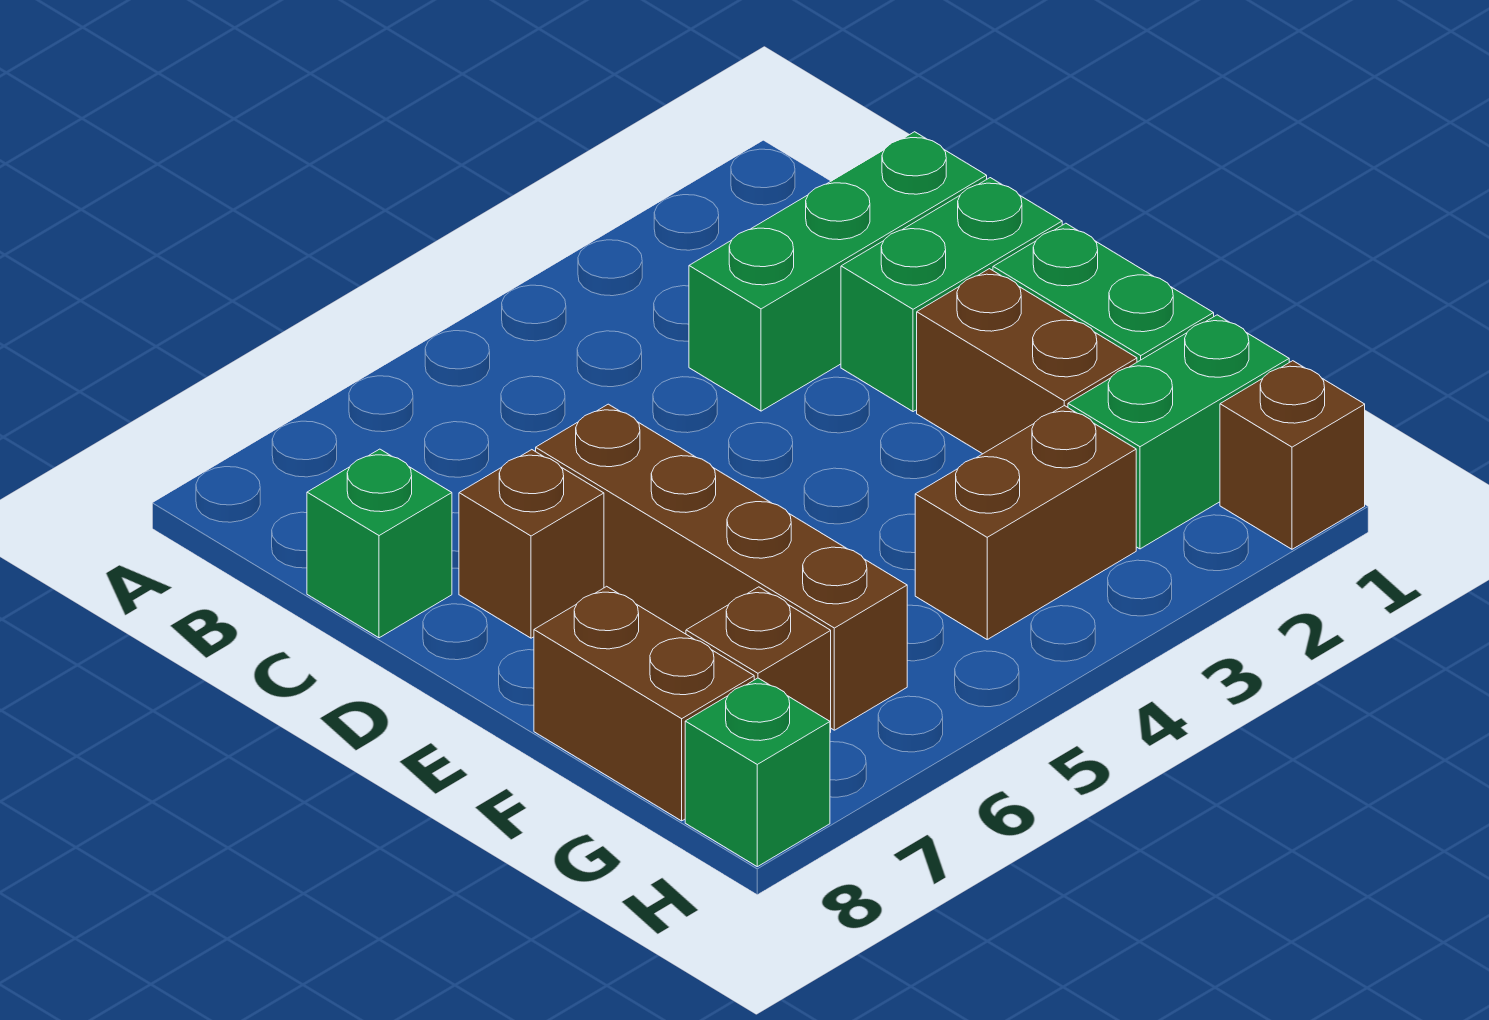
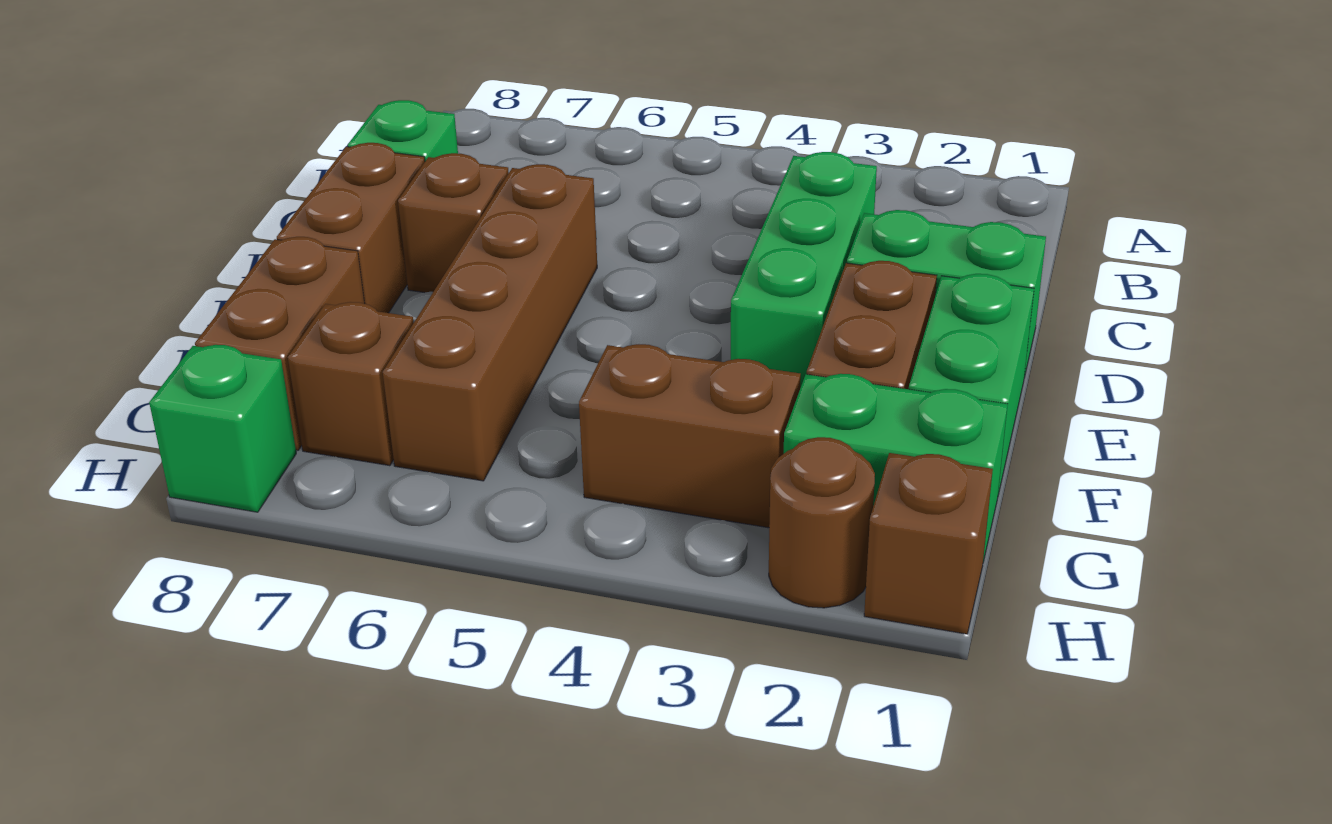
green brick C1:C3 level 1 -> green brick C3:E3 level 1
none -> brown brick D8:E8 level 1
none -> brown round brick H2 level 1

